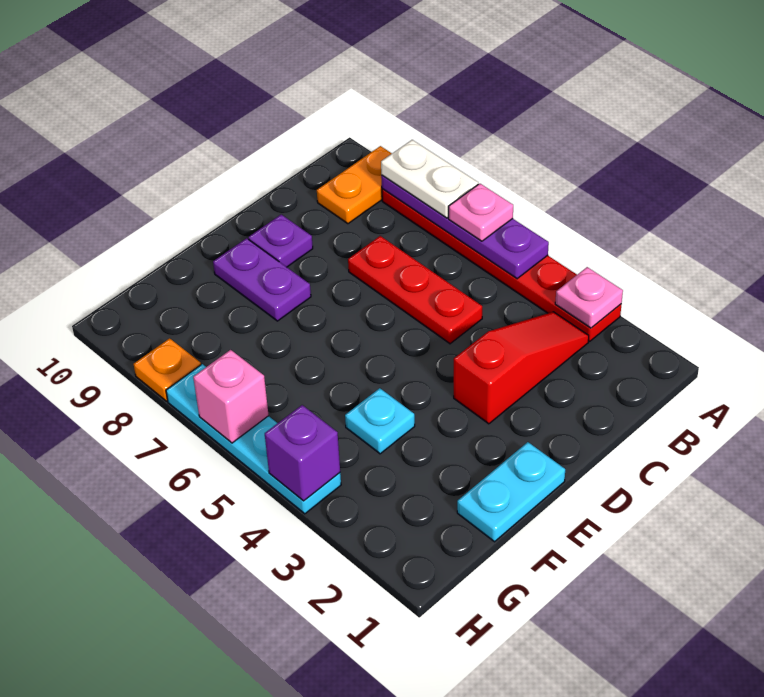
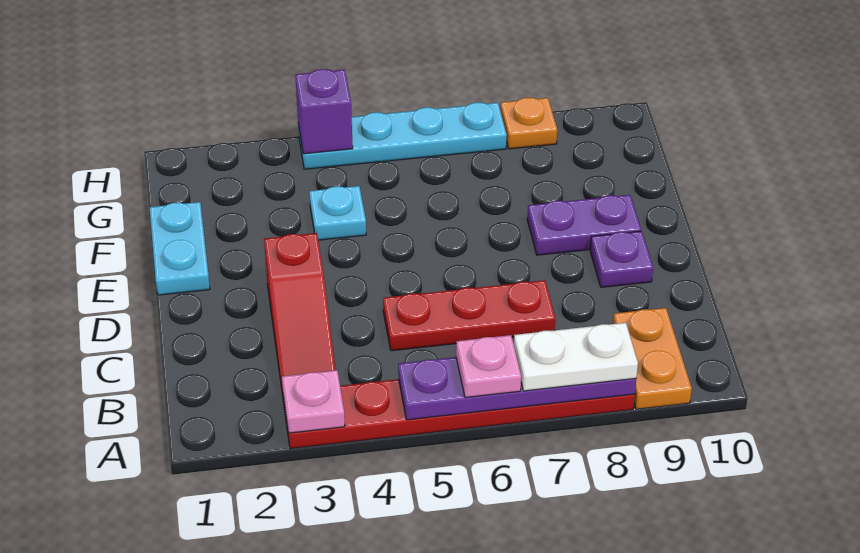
pink brick H6 level 2 -> none

